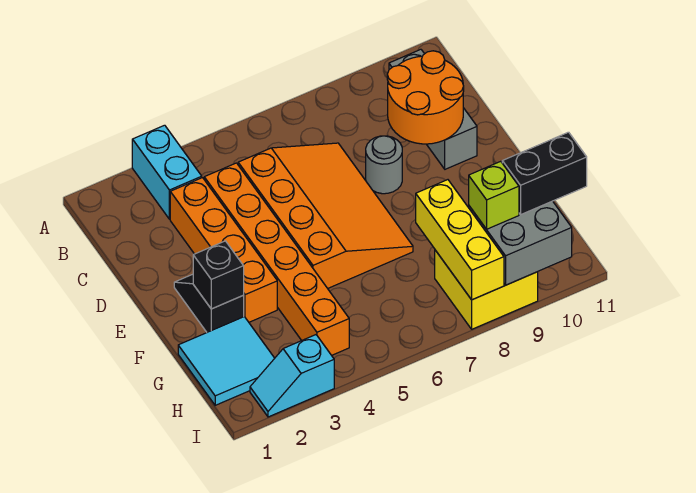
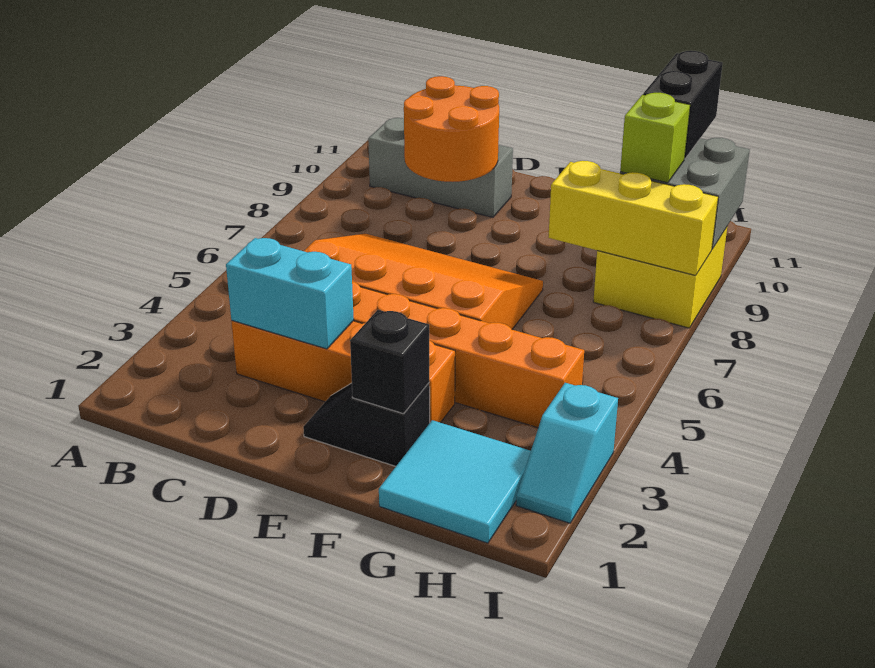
cyan brick A3:B3 level 1 -> cyan brick C3:D3 level 2
grey round brick D8 level 1 -> none

